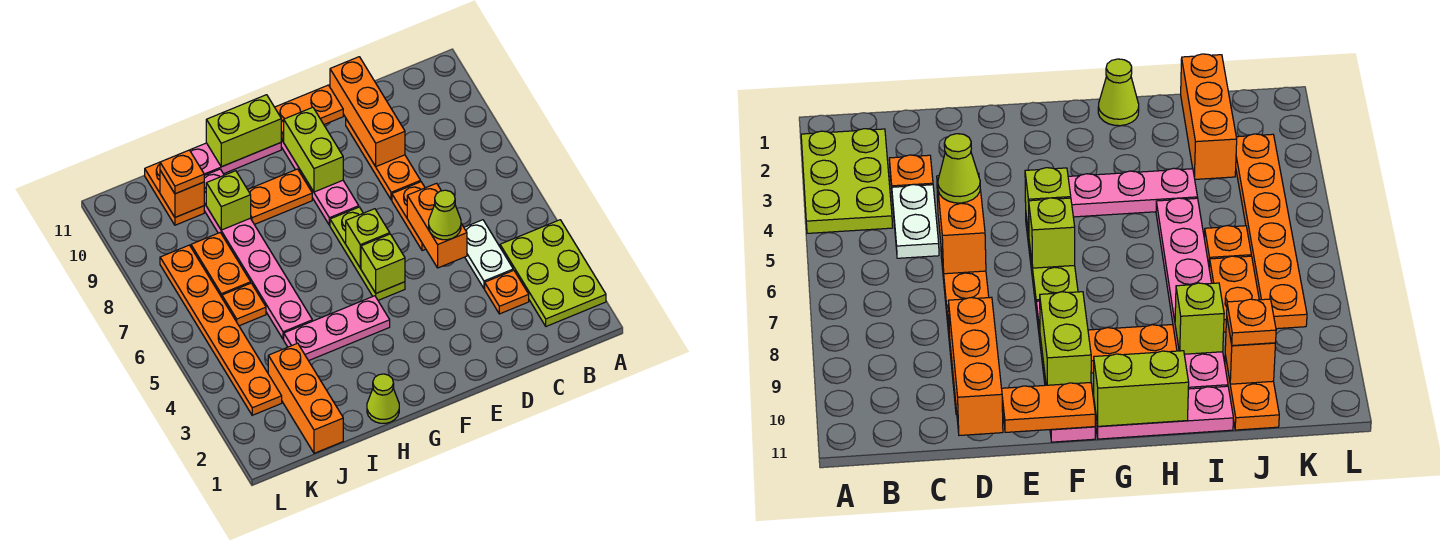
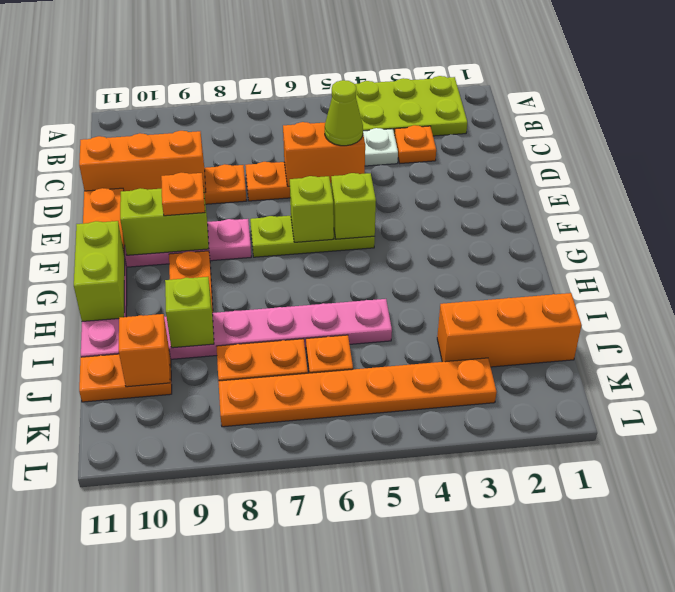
pink plate G4:I4 level 1 -> none
lime cone H1 level 1 -> none
orange plate J10 level 3 -> orange plate F9 level 3

